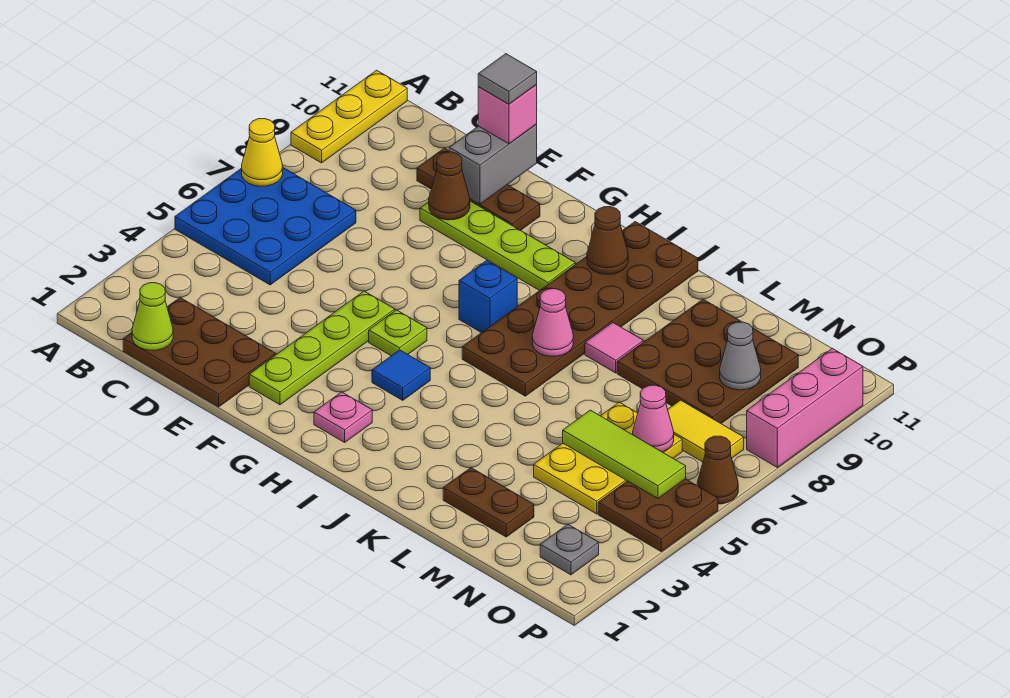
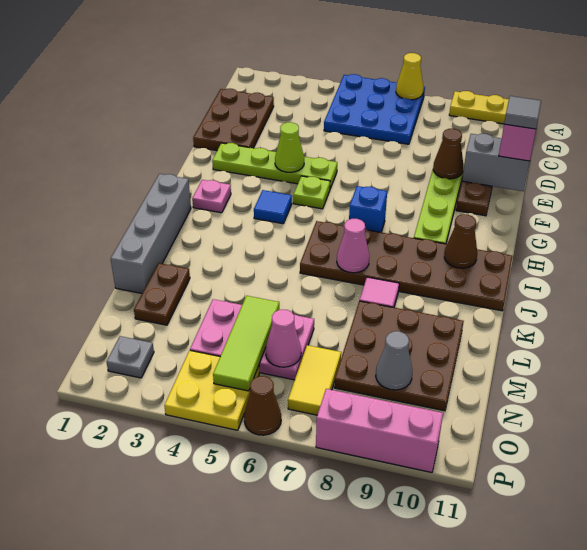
lime cone C1 level 2 -> lime cone F4 level 2
none -> grey brick I1:L1 level 1
yellow plate M4:N6 level 1 -> pink plate M4:N6 level 1
brown plate O4:P5 level 1 -> yellow plate O4:P5 level 1

